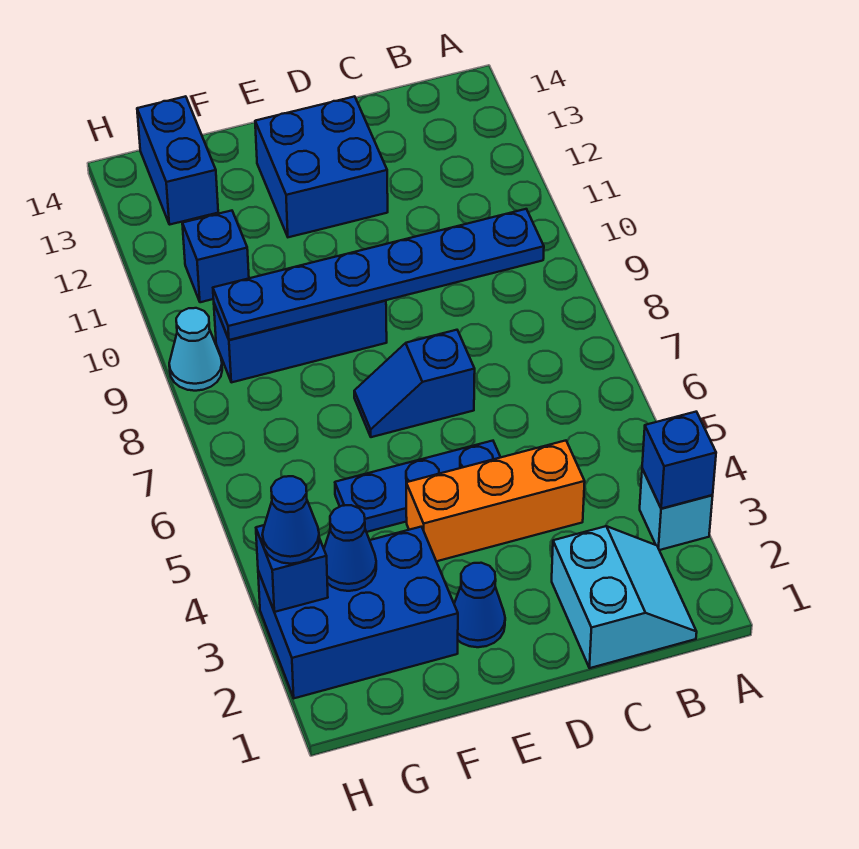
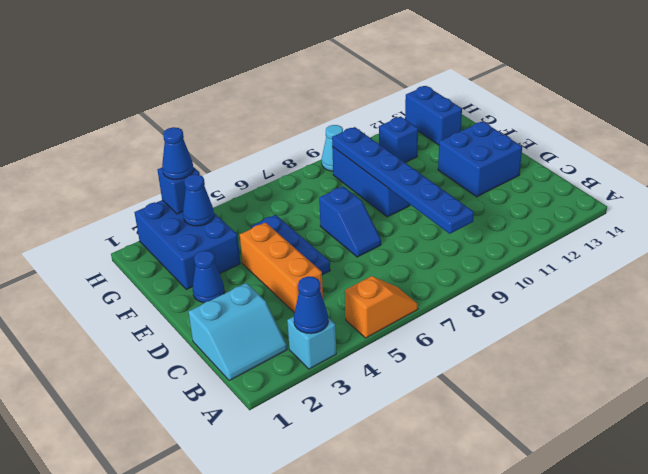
blue brick A3 level 2 -> blue cone A3 level 2
none -> orange slope A5:A6 level 1 top 5
blue slope D7:E7 level 1 top D -> blue slope D7:E7 level 1 top E
blue brick G13:G14 level 1 -> blue brick G13:H13 level 1

